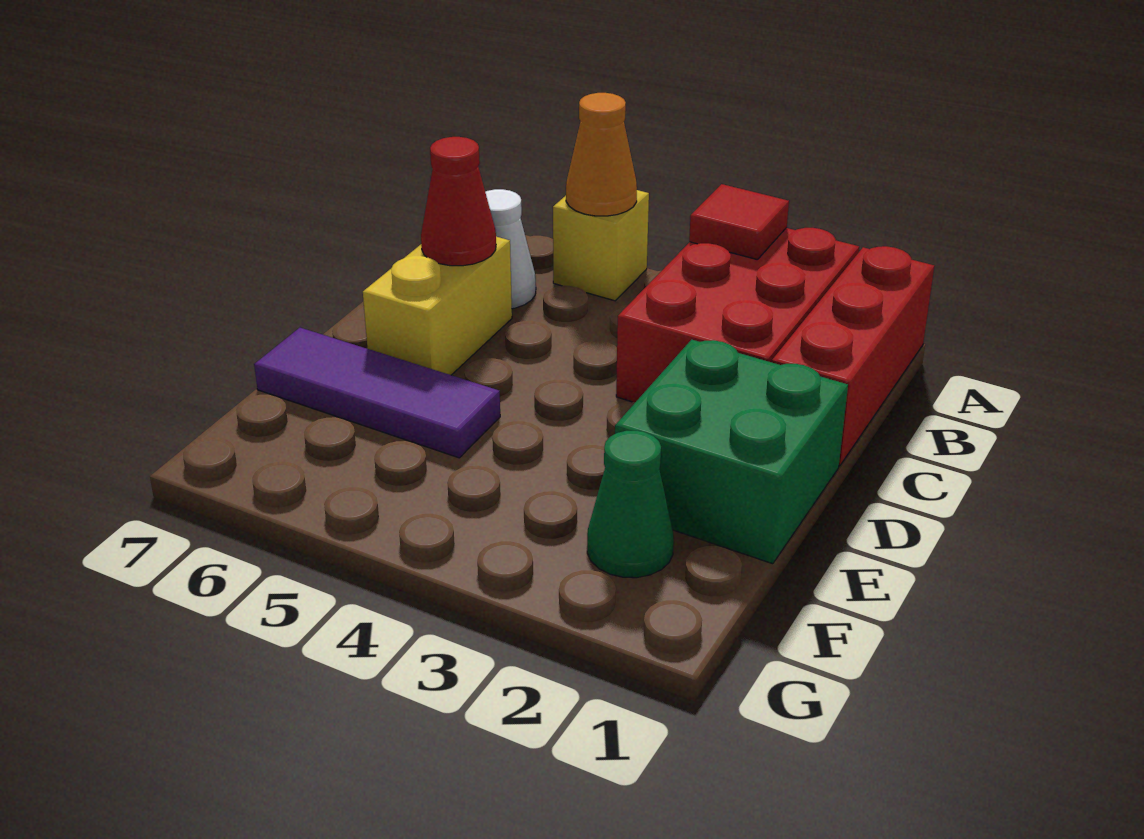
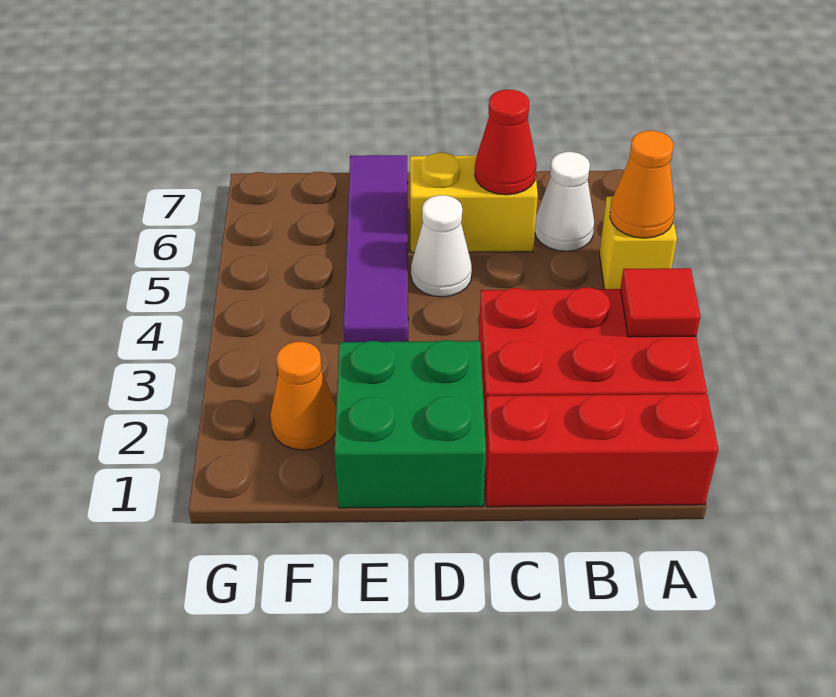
none -> white cone D5 level 1
purple tile E5:E7 level 1 -> purple tile E4:E7 level 1
green cone F2 level 1 -> orange cone F2 level 1

